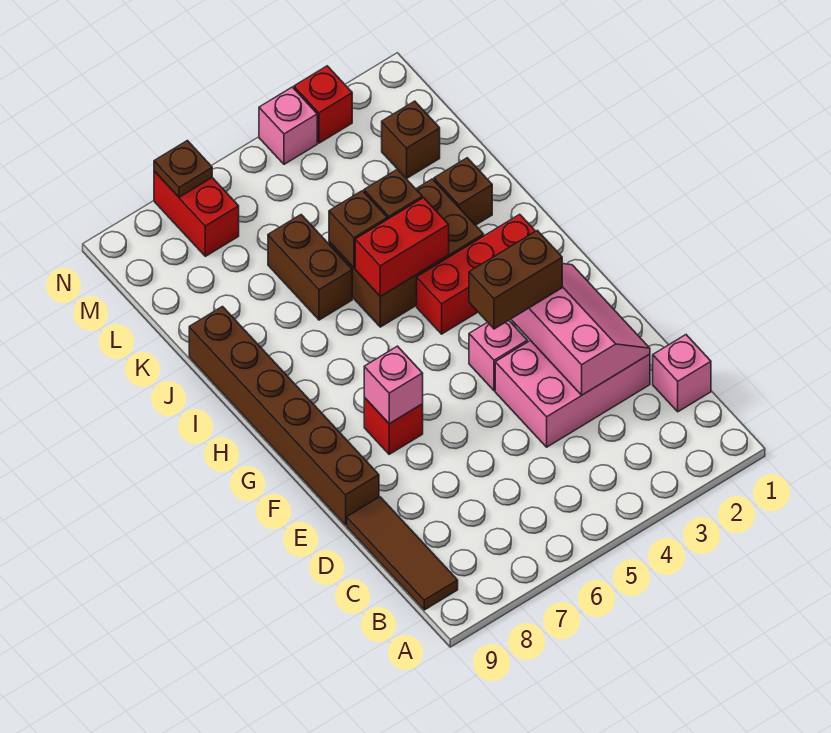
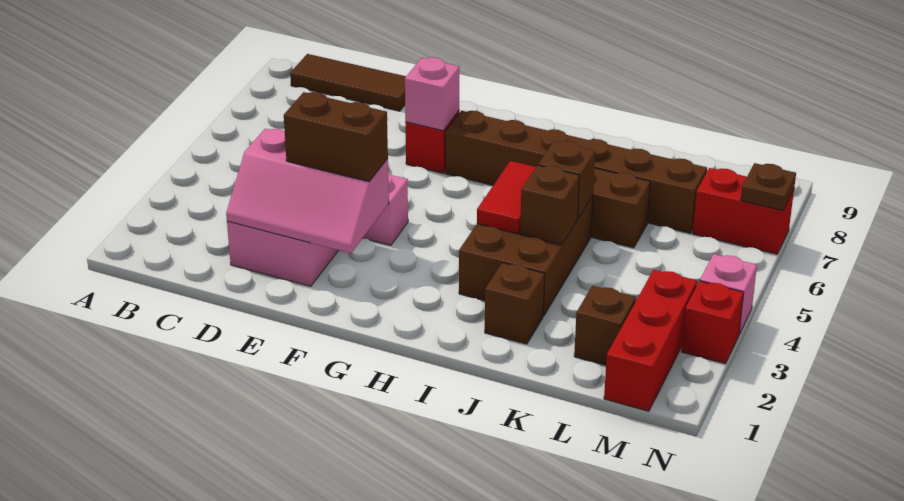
pink brick C1 level 1 -> none
brown brick E9:J9 level 1 -> brown brick G7:L7 level 1
brown brick F3:F4 level 3 -> brown brick E3:F3 level 3
red brick H2:H4 level 1 -> red brick M1:M3 level 1
red brick I4:I5 level 2 -> red tile I4:I5 level 2

